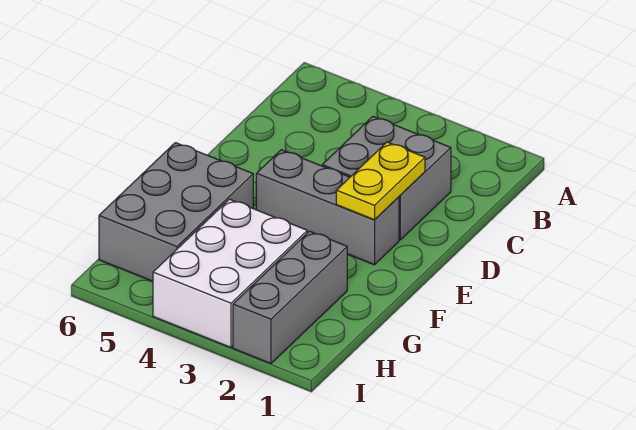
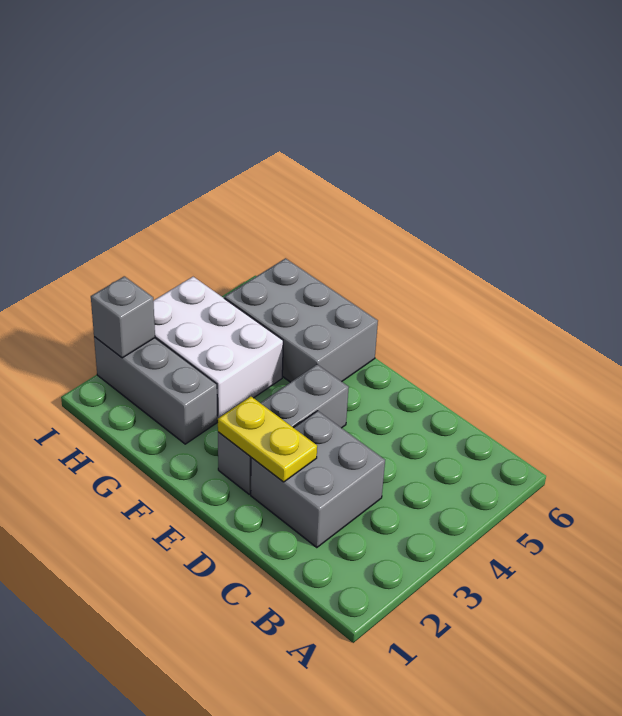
none -> grey brick I2 level 2

